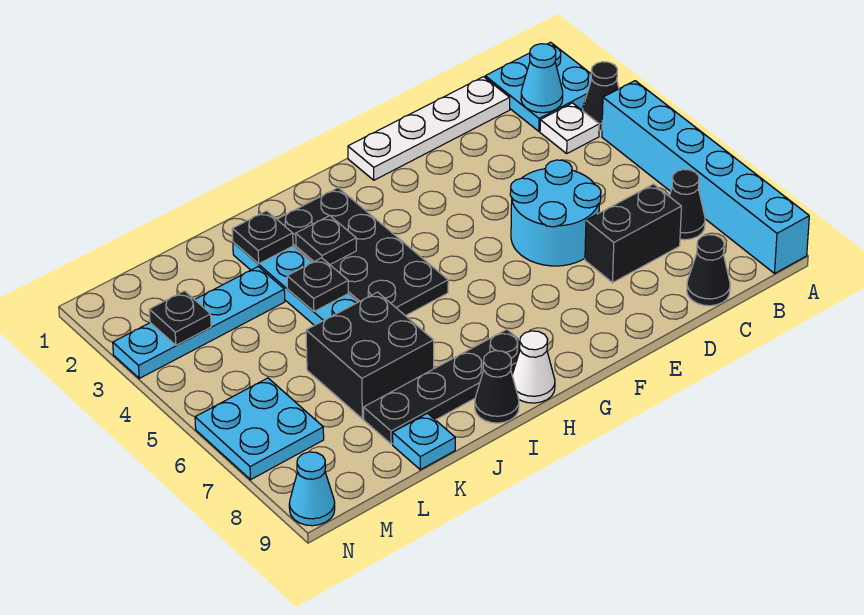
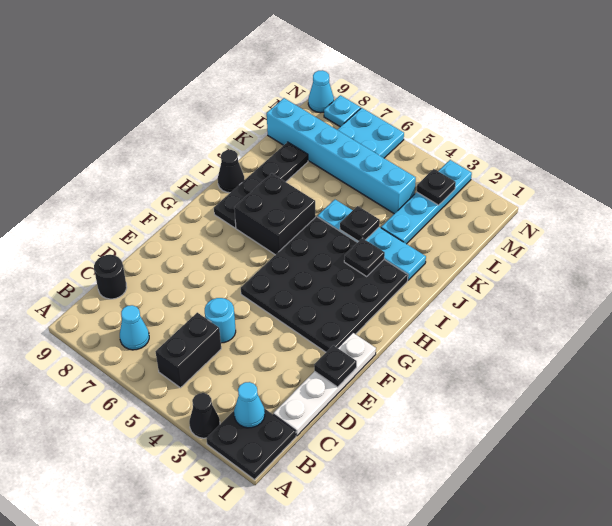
cyan plate A1:B2 level 1 -> black plate A1:B2 level 1
cyan brick A4:A9 level 1 -> cyan brick L4:L9 level 1
white plate B3 level 1 -> none
black cone B7 level 1 -> cyan cone B7 level 1
black brick C7:D7 level 1 -> black brick B5:C5 level 1
black cone C9 level 1 -> black round brick C9 level 1
cyan round brick D5:E6 level 1 -> cyan round brick D5 level 1
black plate H2:I5 level 1 -> black plate F2:I5 level 1
white cone H9 level 1 -> none
black plate J2 level 2 -> black plate E1 level 2
black brick J6:K7 level 1 -> black brick H6:I7 level 1
cyan plate K9 level 1 -> cyan plate N8 level 1

